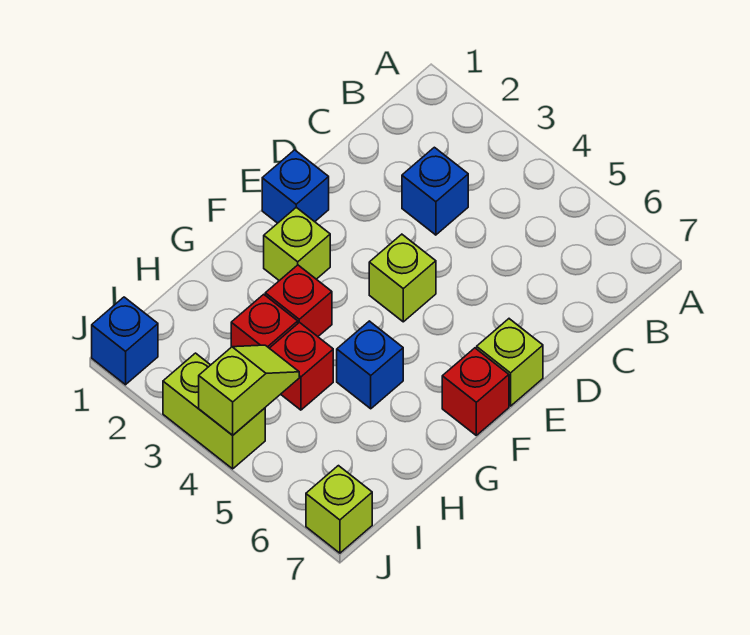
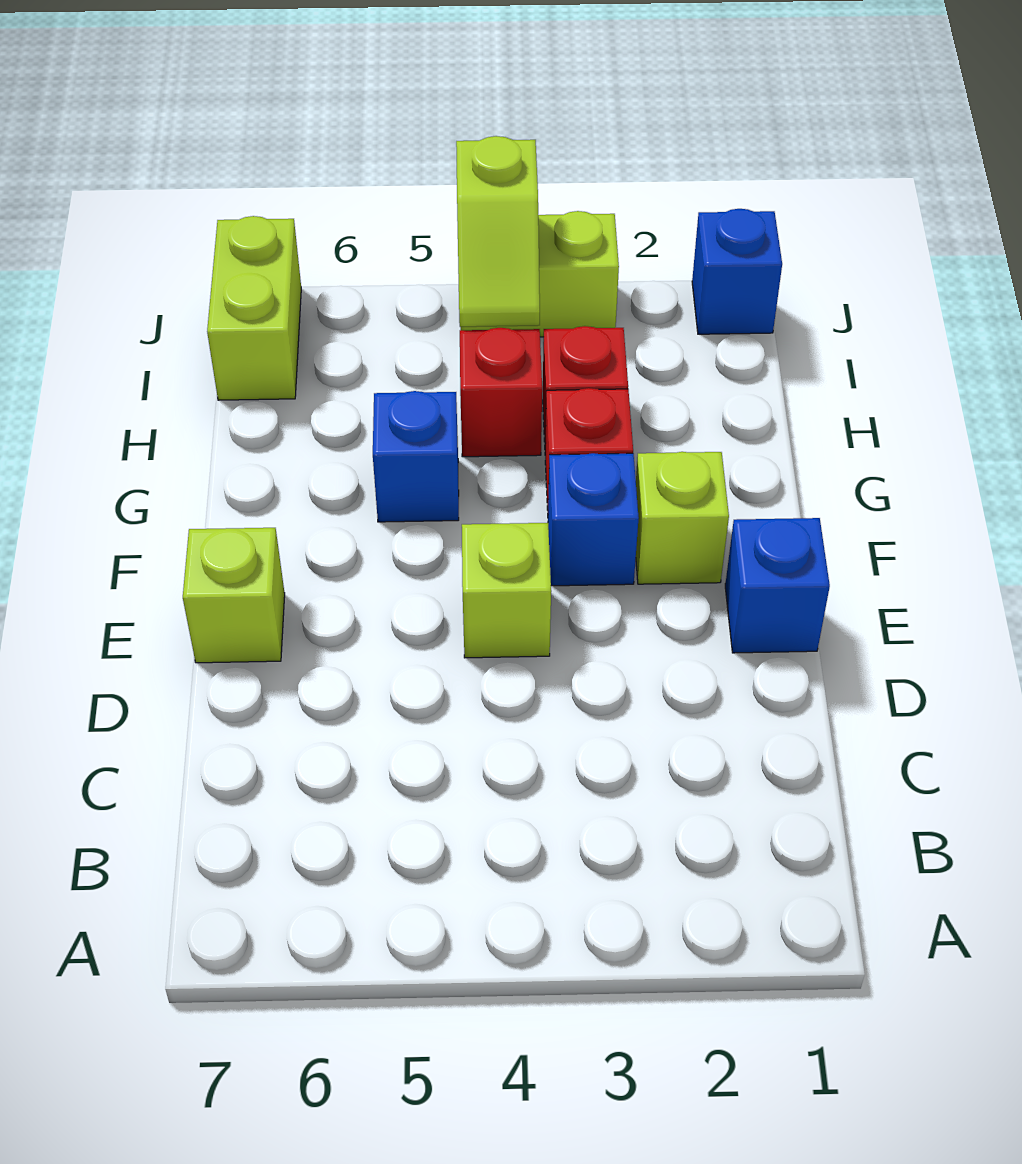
blue brick C3 level 1 -> blue brick F3 level 1
red brick F7 level 1 -> none
lime brick J7 level 1 -> lime brick I7:J7 level 1

